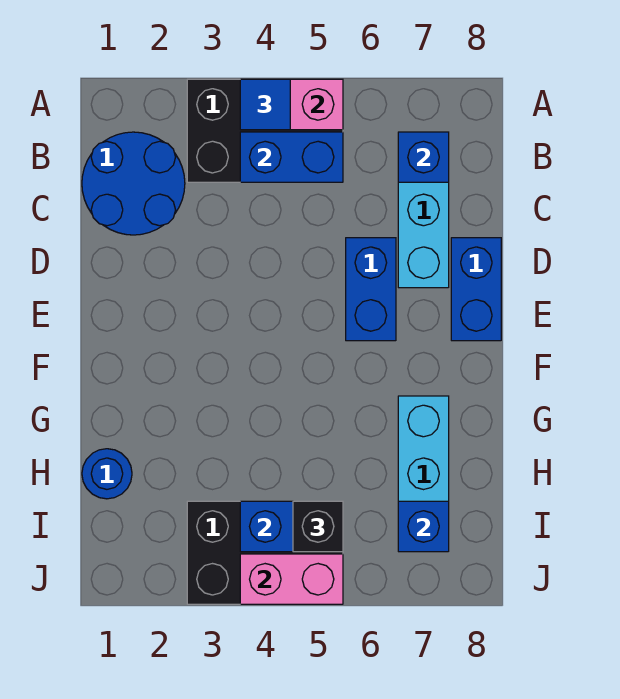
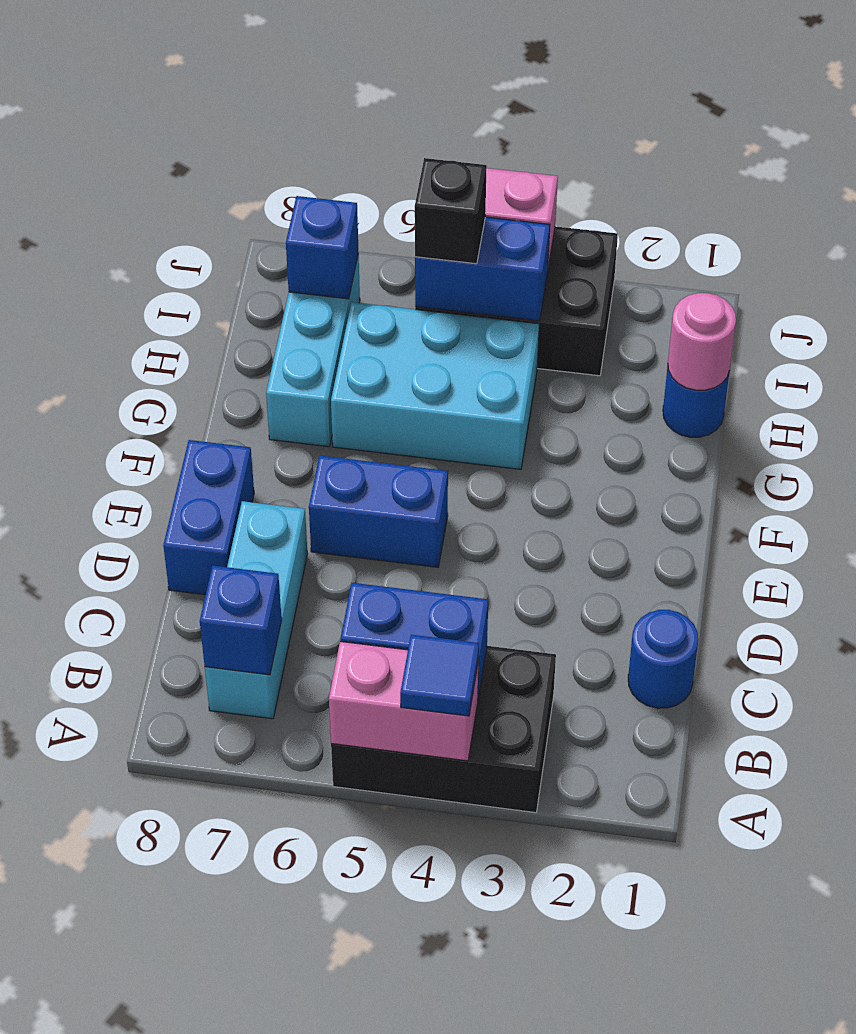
blue round brick B1:C2 level 1 -> blue round brick C1 level 1
blue brick D6:E6 level 1 -> blue brick E5:E6 level 1
none -> cyan brick G4:H6 level 1
none -> pink round brick H1 level 2

